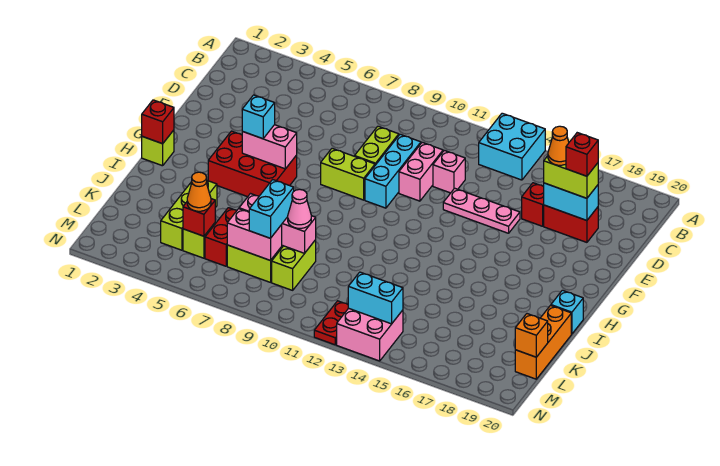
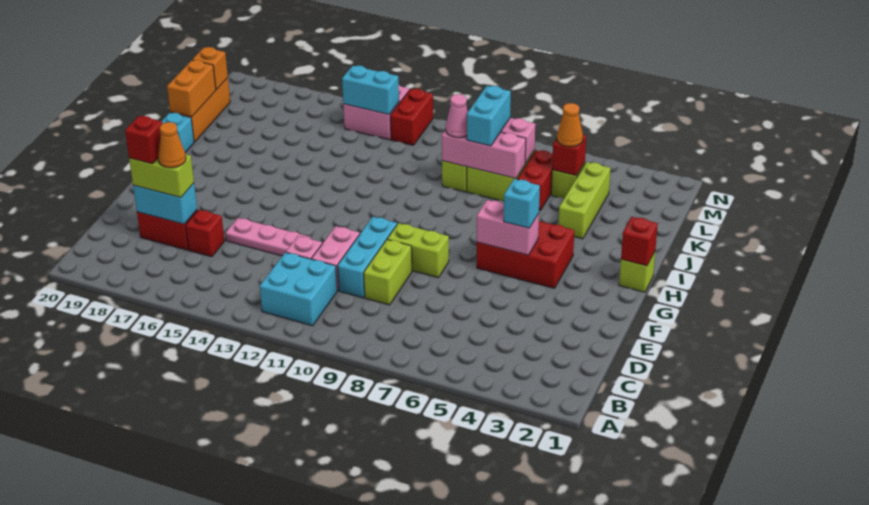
cyan brick A13:B14 level 1 -> cyan brick B11:C12 level 1
none -> orange brick J20:K20 level 2
red plate M12:N12 level 1 -> red brick M12:N12 level 1

